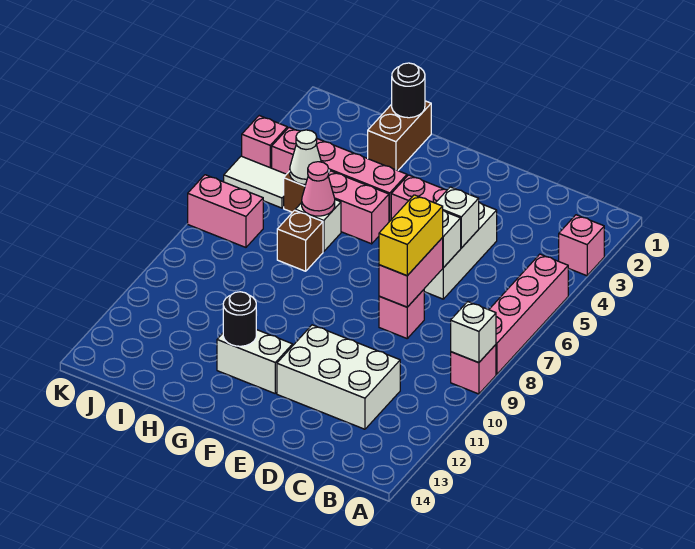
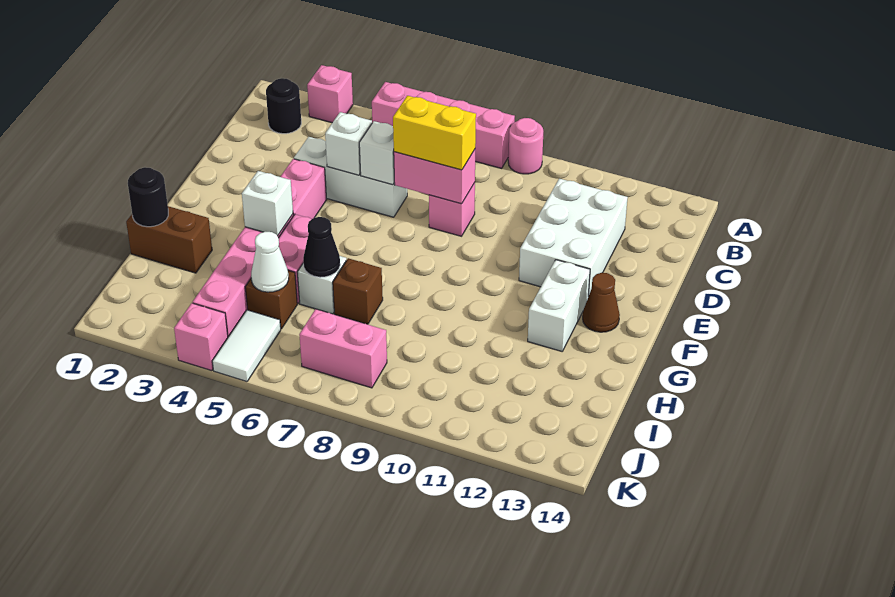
pink brick A9 level 1 -> pink round brick A9 level 1
white brick A9 level 2 -> white brick G4 level 2
none -> brown cone F13 level 1
black round brick G12 level 2 -> black round brick B2 level 1
pink cone H6 level 2 -> black cone H6 level 2
pink brick J7:K7 level 1 -> pink brick J7:J8 level 1

